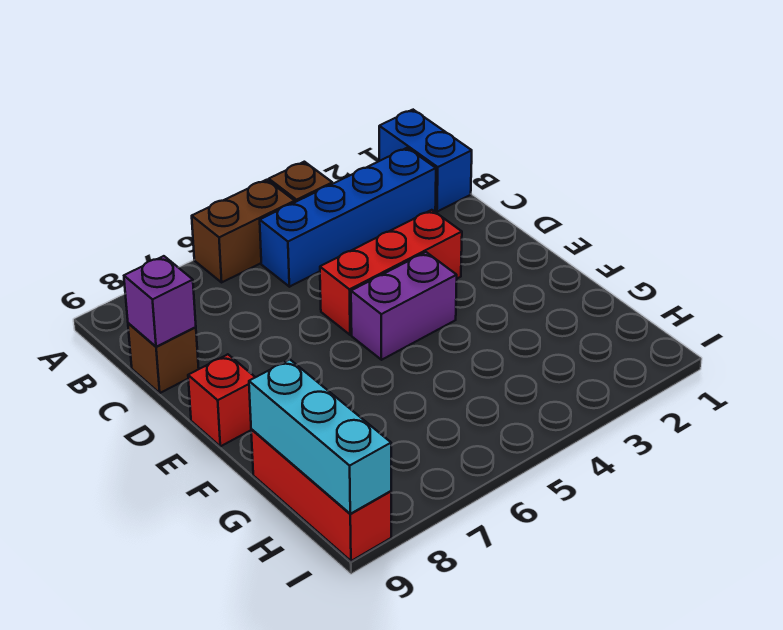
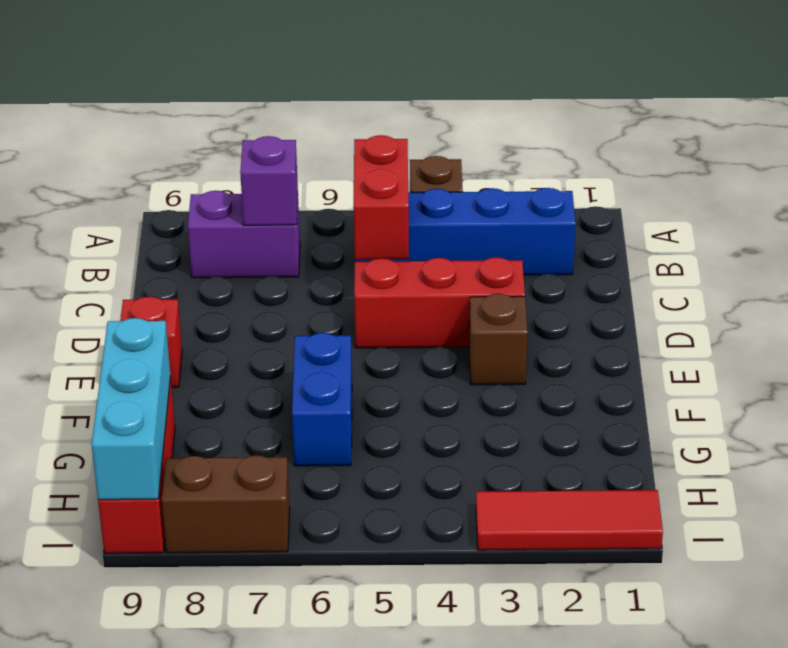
blue brick A1:B1 level 1 -> blue brick F6:G6 level 1
brown brick A5:A6 level 1 -> brown brick I7:I8 level 1
none -> red brick B5:C5 level 2
brown brick C9 level 1 -> brown brick E3 level 1
purple brick C9 level 2 -> purple brick B7 level 2
purple brick E4:E5 level 1 -> purple brick B7:B8 level 1
none -> red tile I1:I3 level 1

